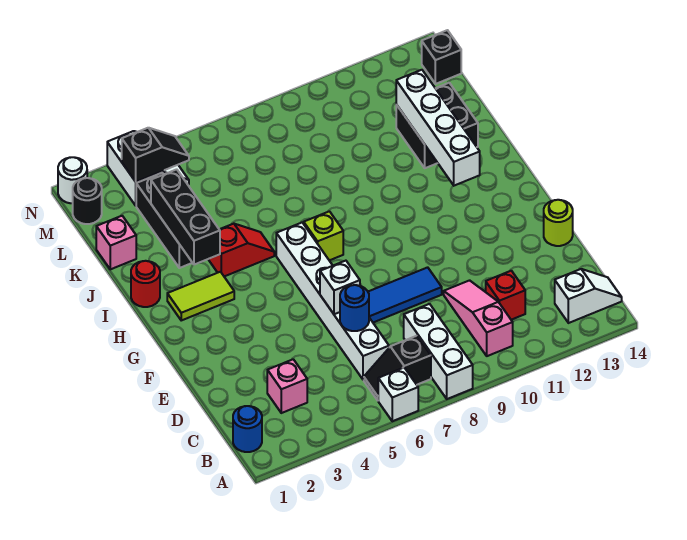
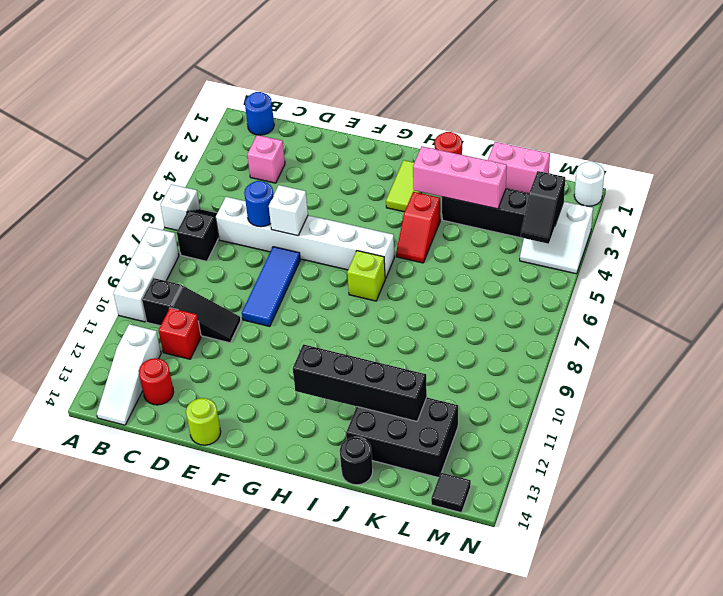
white brick A8:C8 level 1 -> white brick A8:A10 level 1
pink slope B10:D10 level 1 top B -> black slope B10:D10 level 1 top B
white slope B13:B14 level 1 top 13 -> white slope B12:B14 level 1 top 12
none -> red round brick C13 level 1
white brick H12:K12 level 2 -> black brick H12:K12 level 2
black brick I3:K3 level 2 -> pink brick I3:K3 level 2
black brick J12:K13 level 1 -> black brick J12:L13 level 1
pink brick K1 level 1 -> pink brick K1:L1 level 1
black round brick M1 level 1 -> black round brick J14 level 1
black brick M14 level 1 -> black tile M14 level 1

